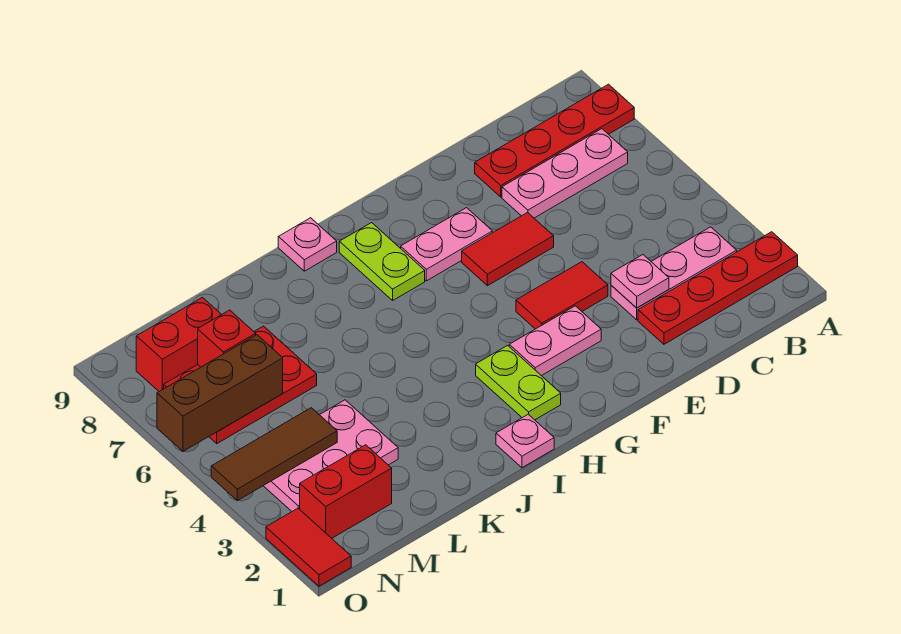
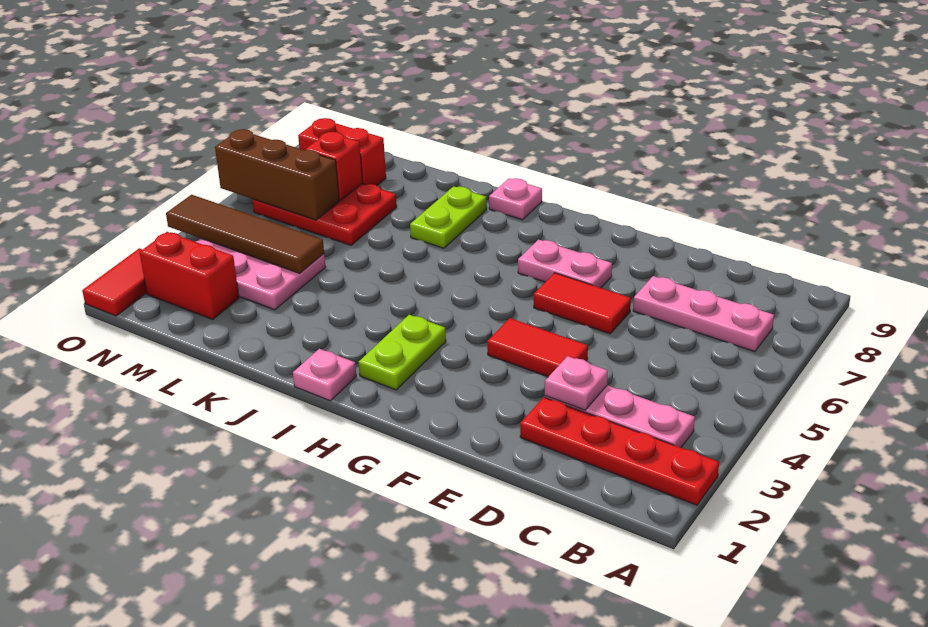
red plate A8:D8 level 1 -> none
pink plate F3:G3 level 1 -> none
lime plate H7:H8 level 1 -> lime plate J7:J8 level 1
brown tile M4:O4 level 2 -> brown tile L4:O4 level 2

